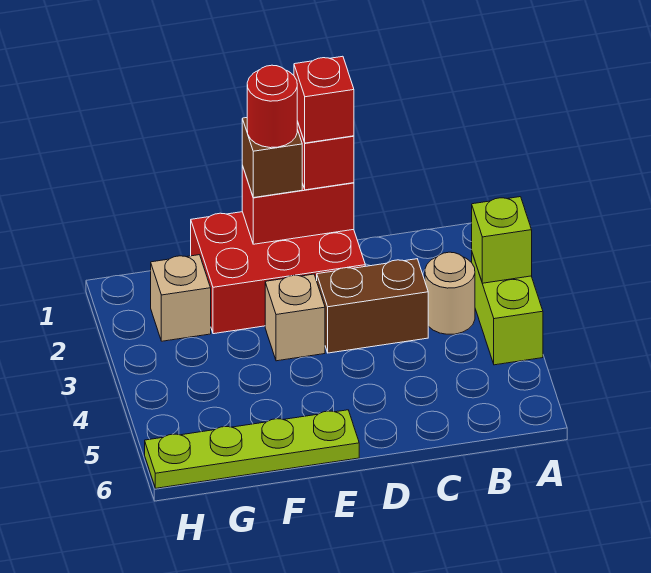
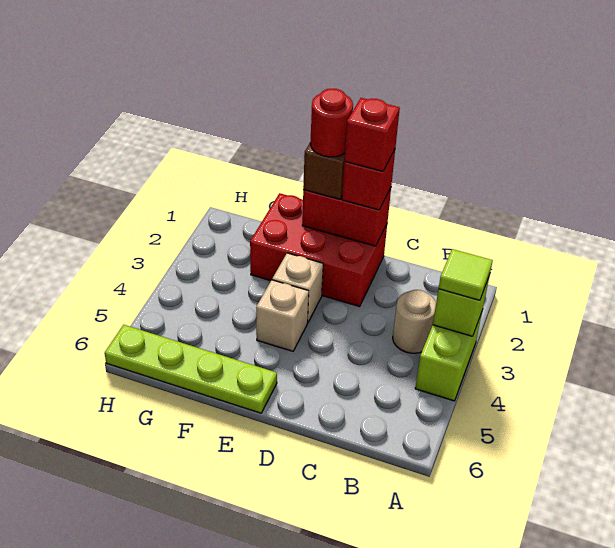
none -> lime tile A3 level 3
brown brick C3:D3 level 1 -> none
tan brick G2 level 1 -> tan brick E4 level 1

